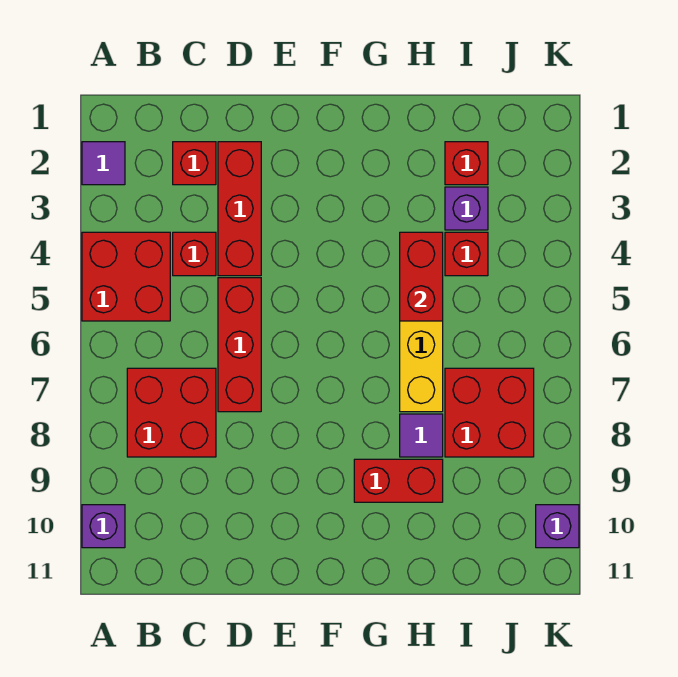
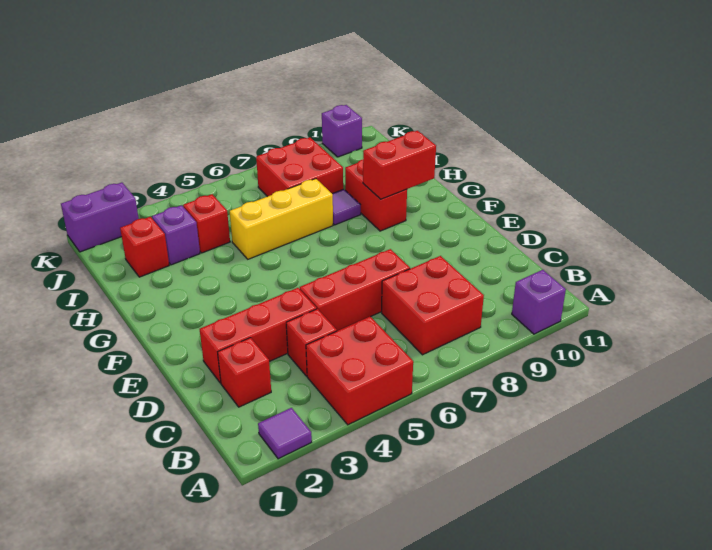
red brick H4:H5 level 2 -> red brick G9:G10 level 2
none -> purple brick K1:K2 level 1

